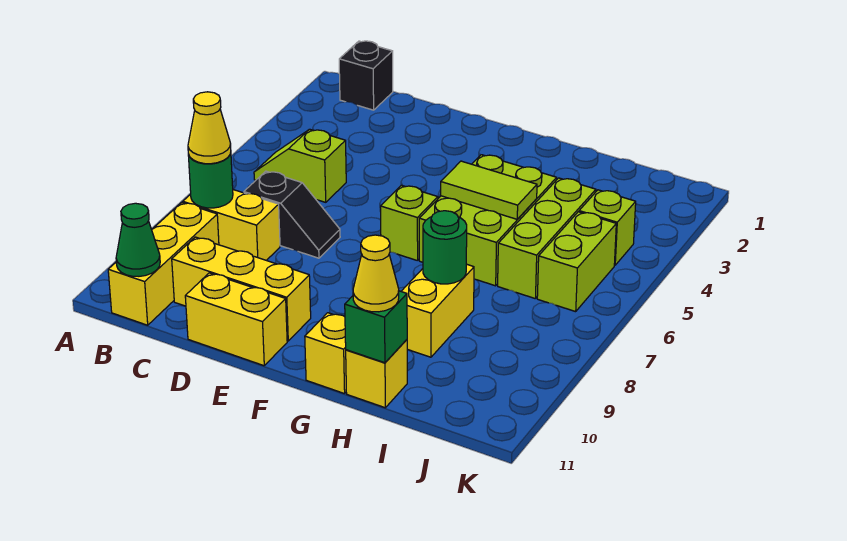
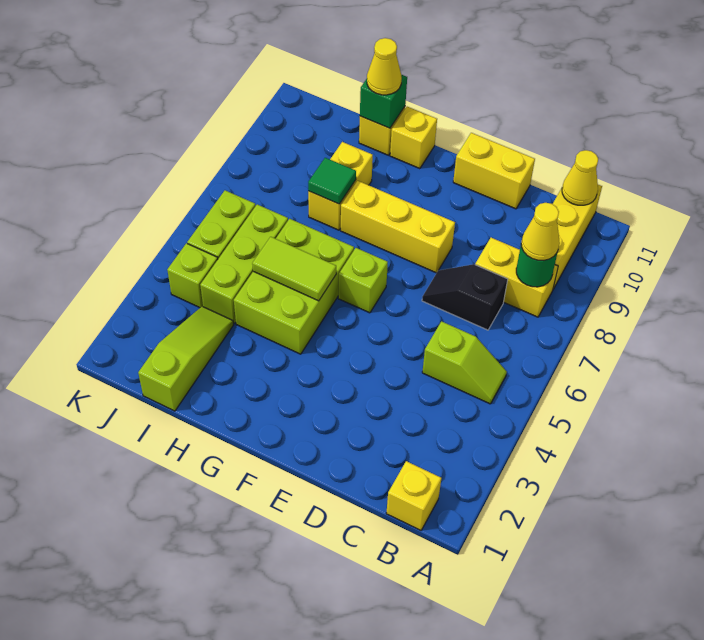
black brick B1 level 1 -> yellow brick B1 level 1
green cone B11 level 2 -> yellow cone B11 level 2
yellow brick C10:E10 level 1 -> yellow brick E8:G8 level 1
green round brick H8 level 2 -> green tile H8 level 2
none -> lime slope I1:I3 level 1 top 1

